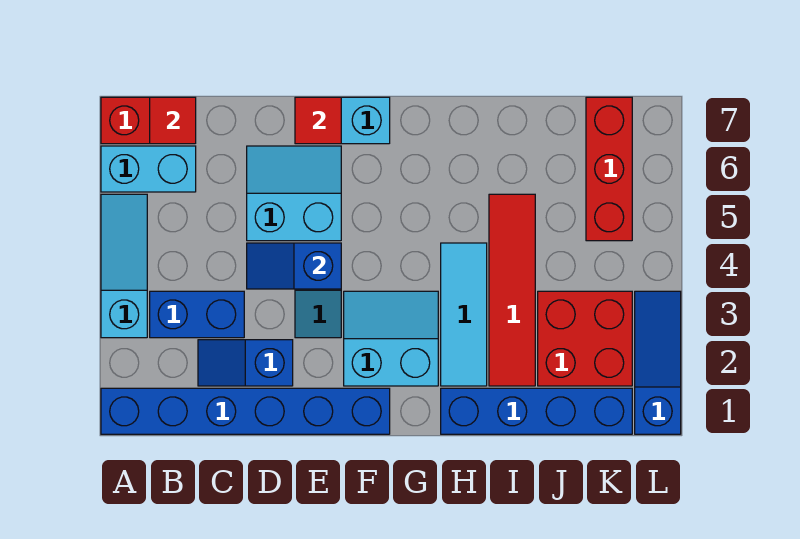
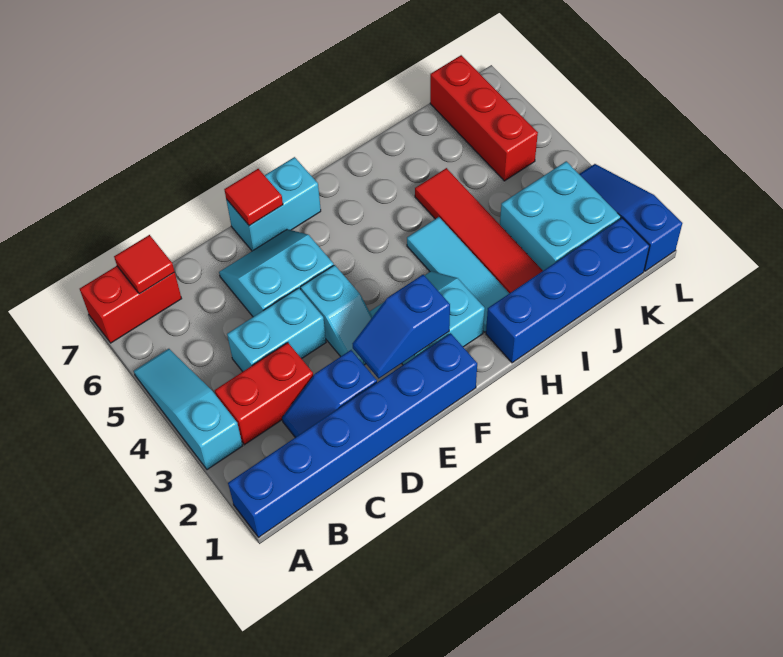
cyan brick A6:B6 level 1 -> cyan brick C4:D4 level 1
blue brick B3:C3 level 1 -> red brick B3:C3 level 1
blue slope D4:E4 level 2 top E -> blue slope E2:F2 level 2 top F
red brick J2:K3 level 1 -> cyan brick J2:K3 level 1

